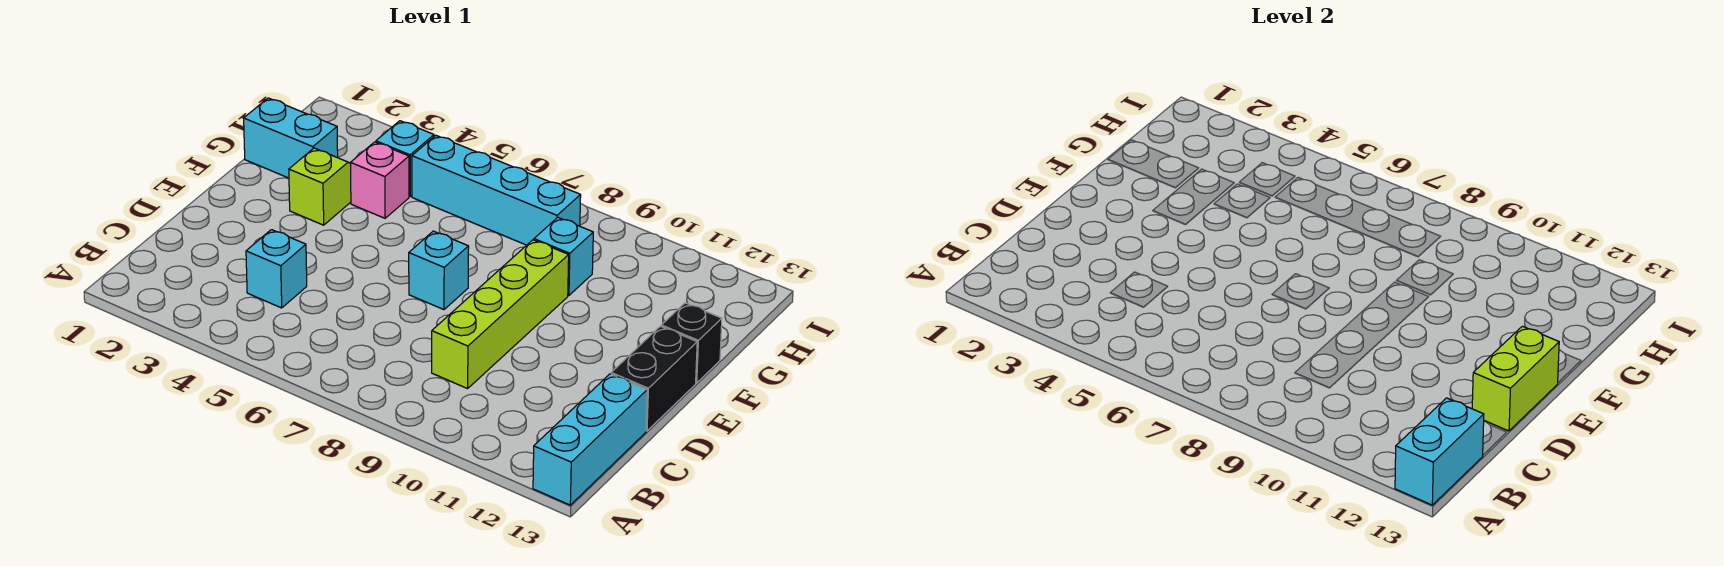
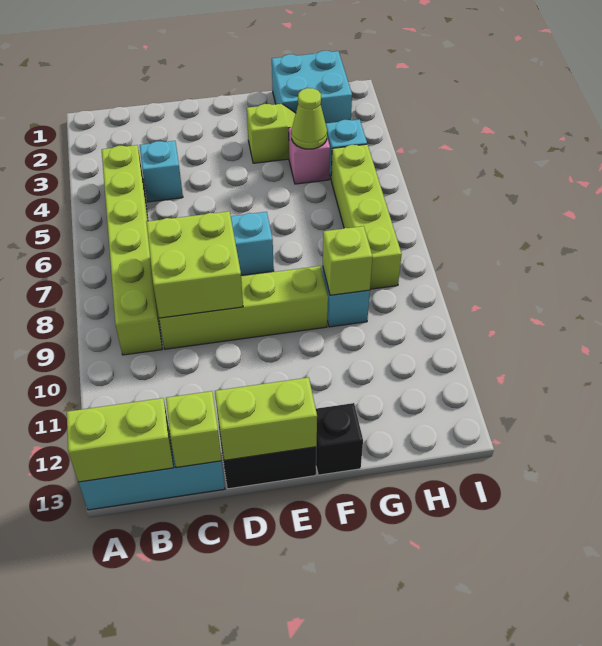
cyan brick A13:B13 level 2 -> lime brick A13:B13 level 2
none -> lime brick B4:B9 level 1
none -> lime brick C8:D9 level 2
none -> lime brick C13 level 2
cyan brick G1:G2 level 1 -> cyan brick G1:H2 level 1
none -> lime cone G4 level 2
none -> lime brick G9 level 2
cyan brick H5:H8 level 1 -> lime brick H5:H8 level 1

